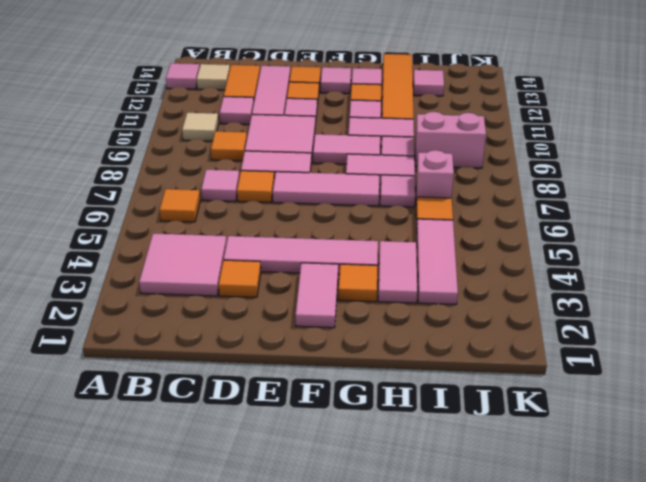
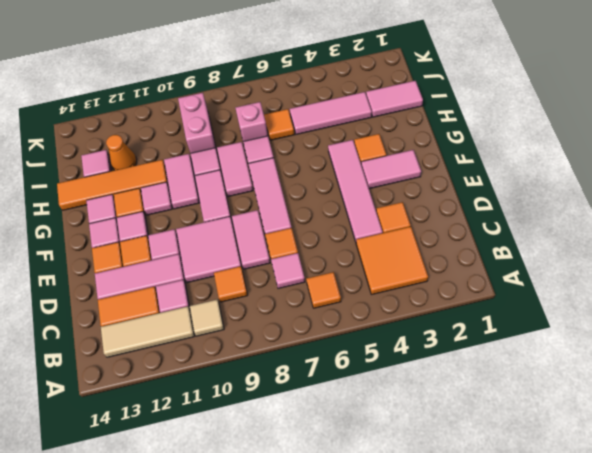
pink tile A13 level 1 -> pink tile F12 level 1
pink tile B3:C4 level 1 -> orange tile B3:C4 level 1
tan tile B13 level 1 -> tan tile B11:B13 level 1
pink tile H3:H4 level 1 -> pink tile I1:I2 level 1
none -> orange cone I12 level 1

